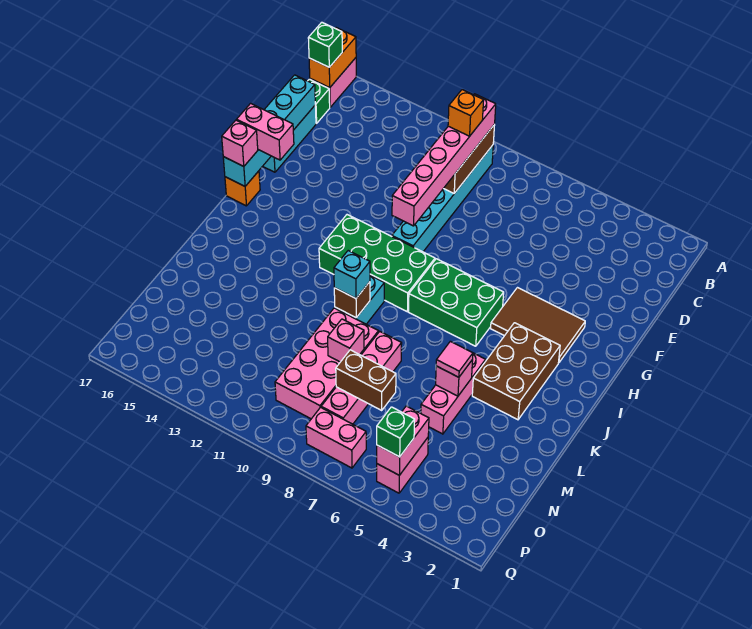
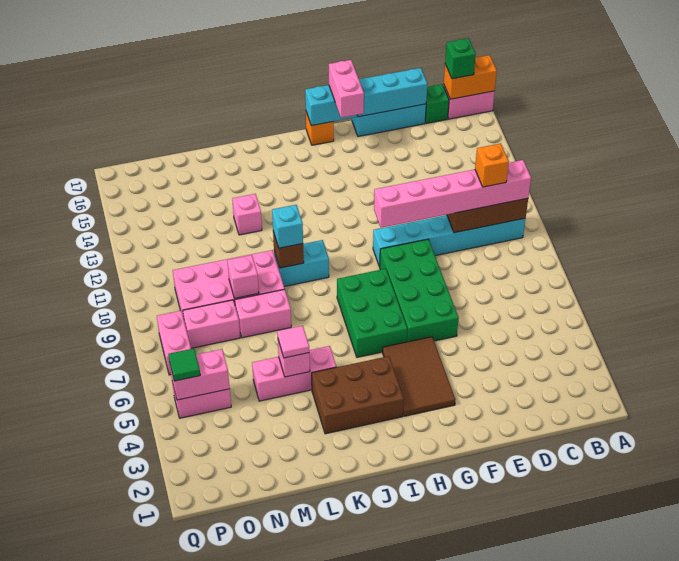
green brick H9:I12 level 1 -> green brick F6:G9 level 1
pink brick H17 level 3 -> pink brick L13 level 1
brown brick N7:N8 level 2 -> none
green brick P5 level 3 -> green tile P5 level 3

